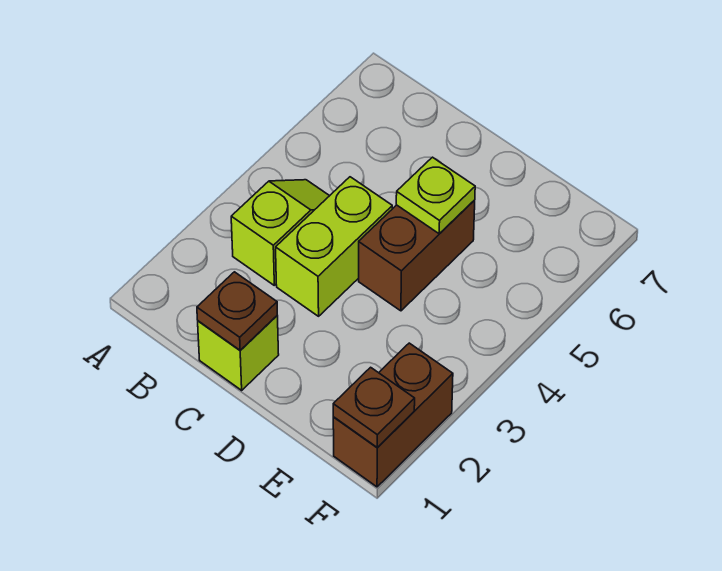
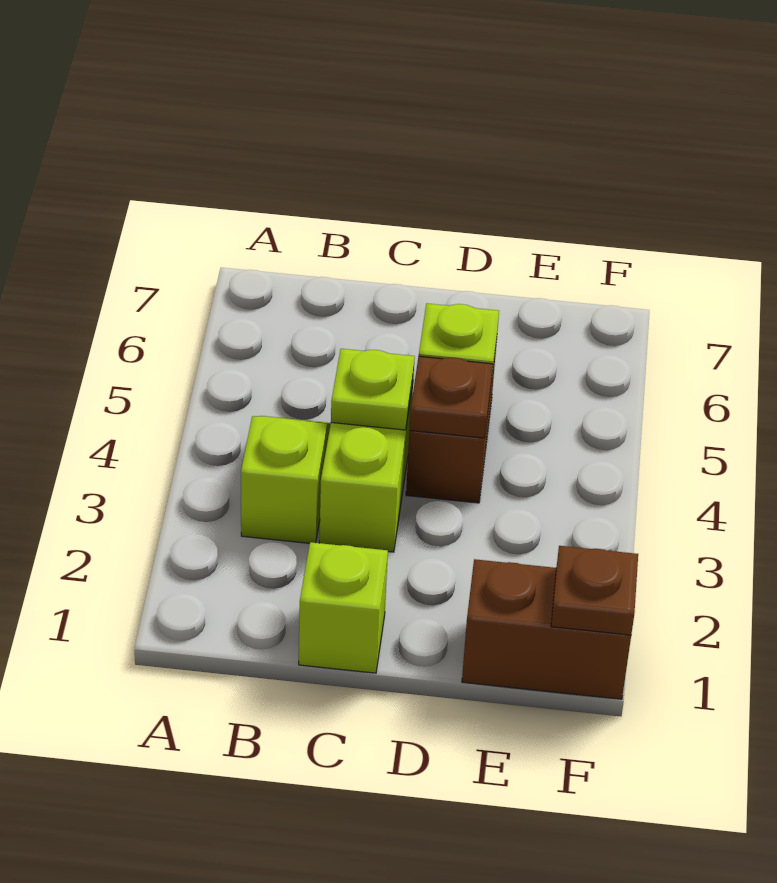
brown plate C1 level 2 -> brown plate D4 level 2
none -> lime plate C4 level 2
brown brick F1:F2 level 1 -> brown brick E1:F1 level 1

